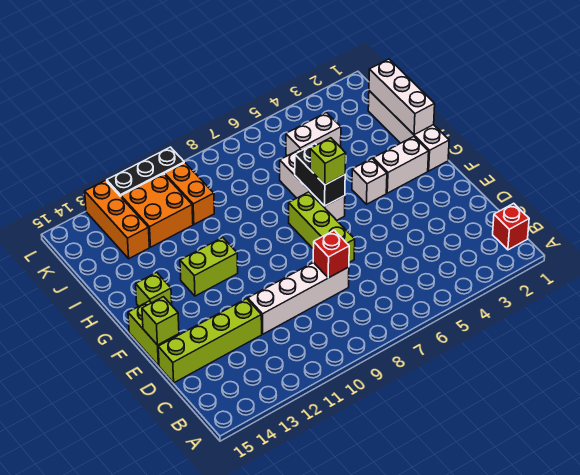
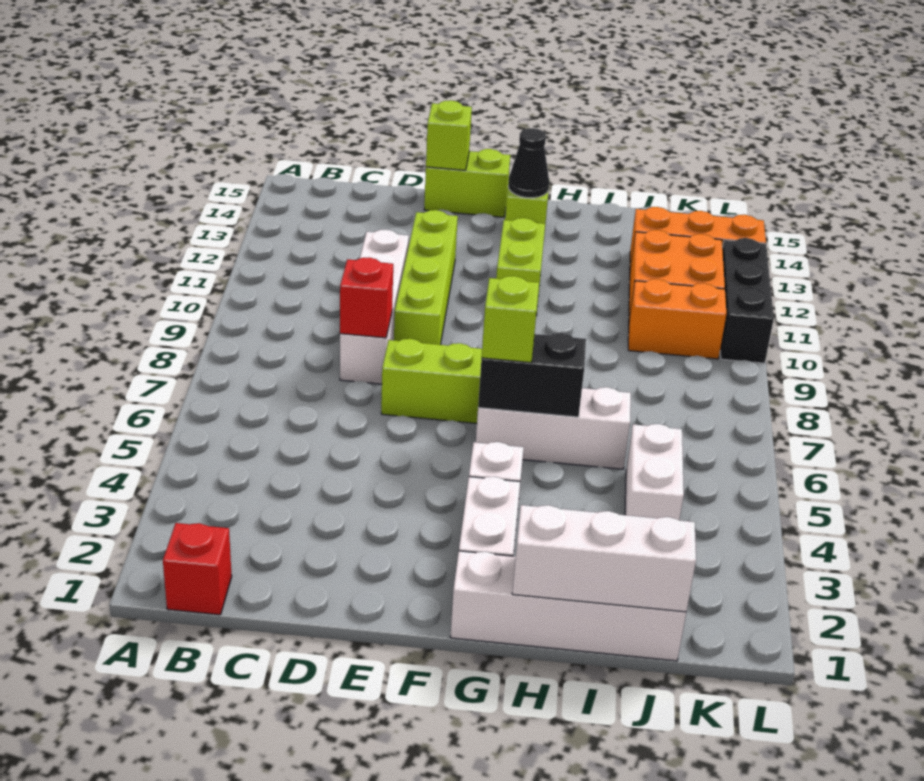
lime brick D12:D15 level 1 -> lime brick E9:E12 level 1
none -> black cone G14 level 2

